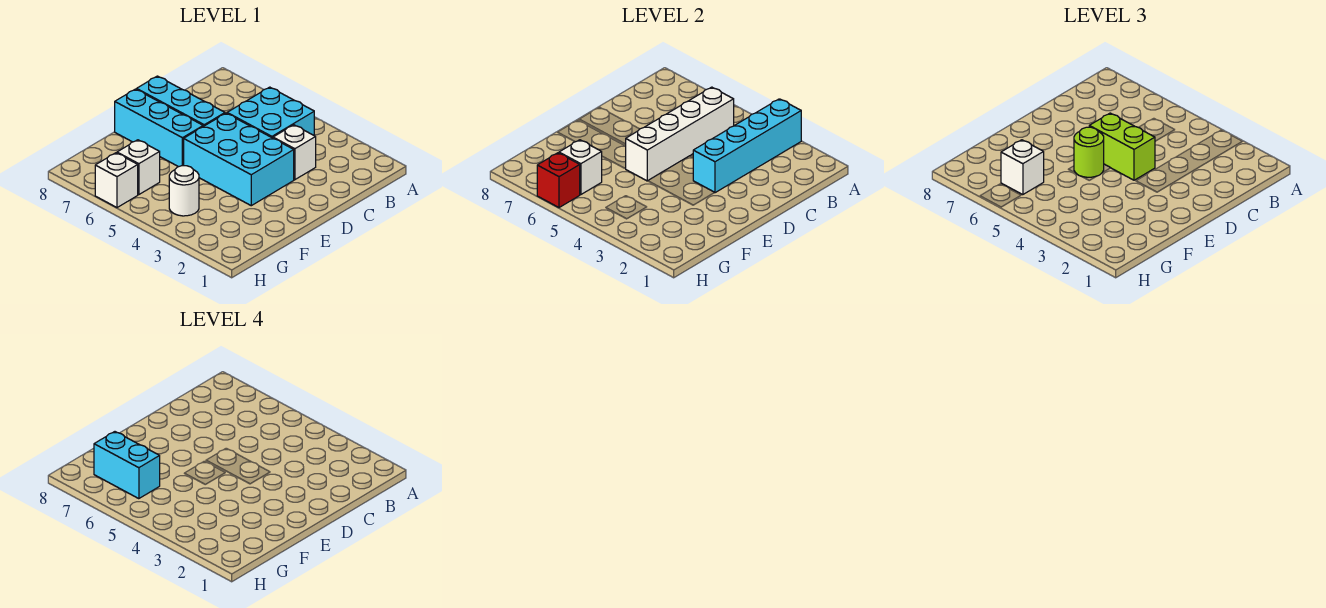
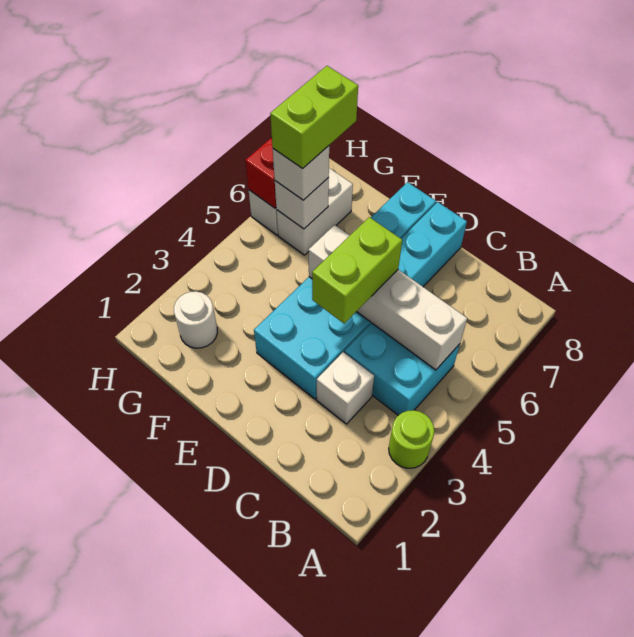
cyan brick A3:D3 level 2 -> none
lime round brick E5 level 3 -> lime round brick A3 level 1
white round brick G4 level 1 -> white round brick G2 level 1
white brick G6 level 1 -> white brick G6:G7 level 1
cyan brick G6:G7 level 4 -> lime brick G6:G7 level 4

